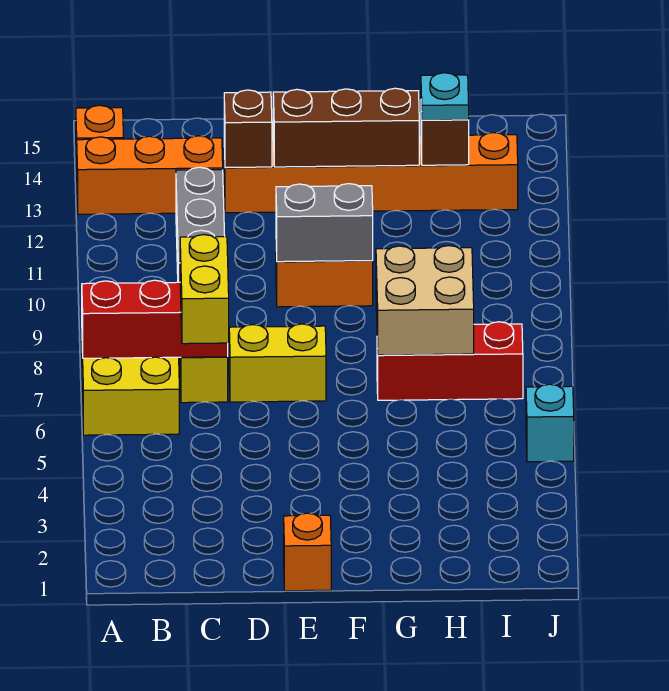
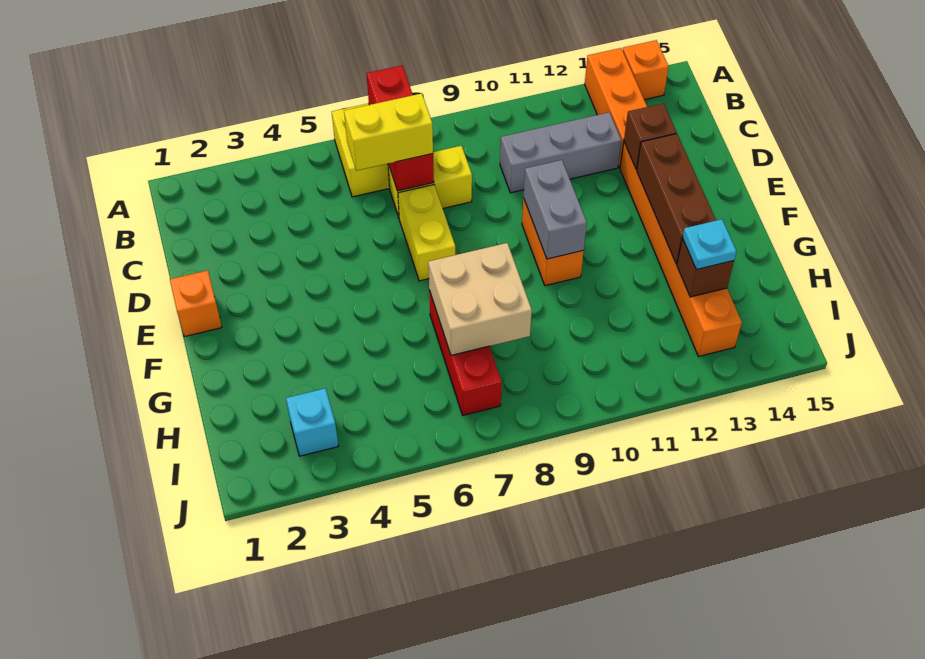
cyan brick J5 level 1 -> cyan brick I3 level 1

